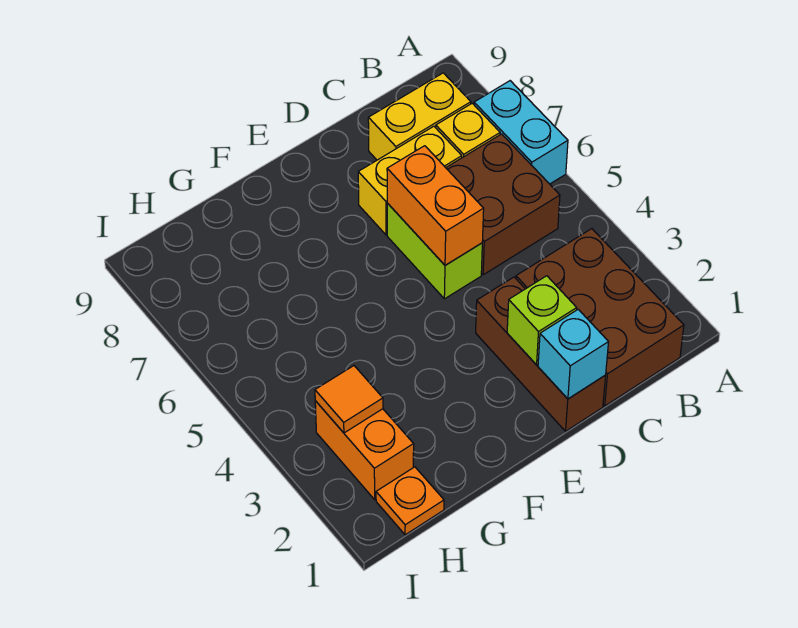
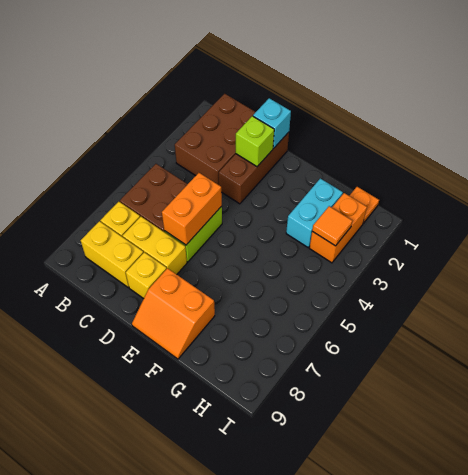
cyan brick A6:A7 level 1 -> cyan brick G2:G3 level 1
none -> yellow brick D8 level 1
none -> orange slope E8:F9 level 1 top 8

